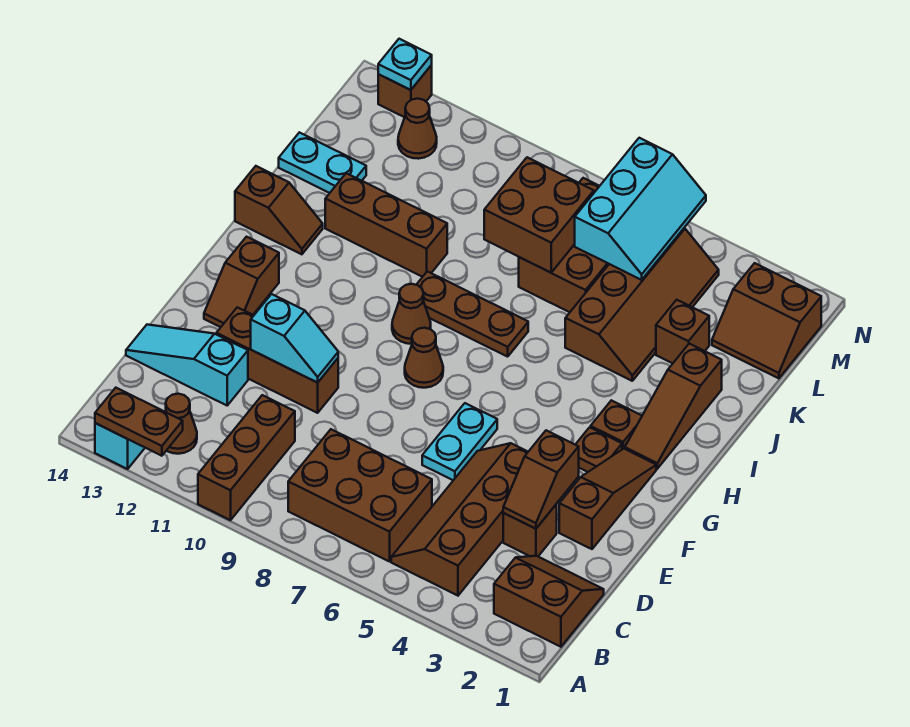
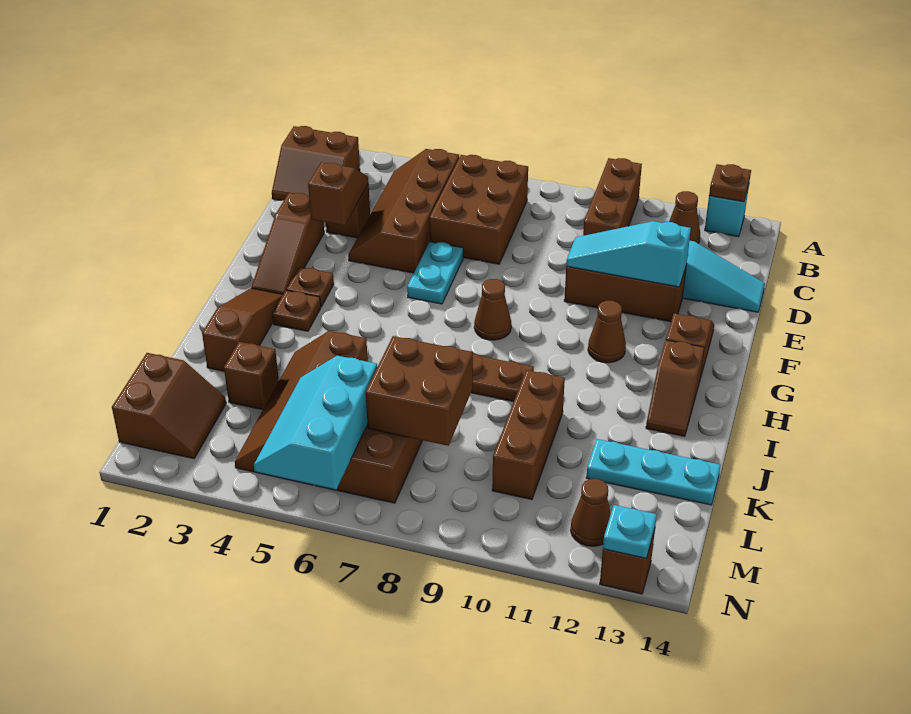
brown plate A12:A13 level 2 -> brown plate A13 level 2
brown slope B4:E5 level 1 top 4 -> brown slope B4:E5 level 1 top 5
brown brick B6:C8 level 1 -> brown brick B6:D7 level 1
cyan slope E10:E11 level 2 top 11 -> cyan slope E10:E12 level 2 top 12
brown cone H9 level 1 -> brown cone G11 level 1
brown slope I13:I14 level 1 top 14 -> brown slope H13:I13 level 1 top H
brown brick J10:J12 level 1 -> brown brick J10:L10 level 1
cyan plate K13:K14 level 1 -> cyan plate K12:K14 level 1
brown slope L1:M2 level 1 top M -> brown slope L1:M2 level 1 top 1

